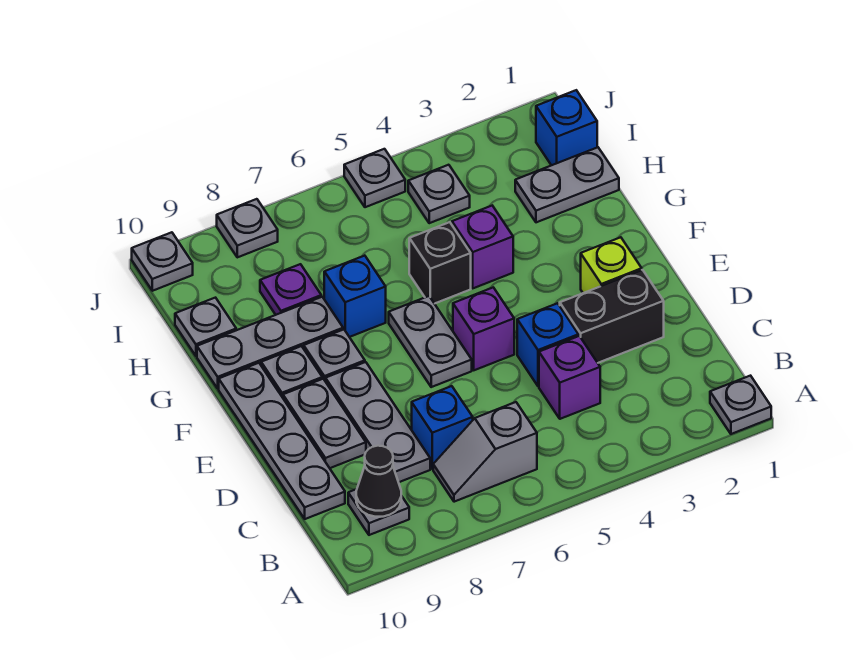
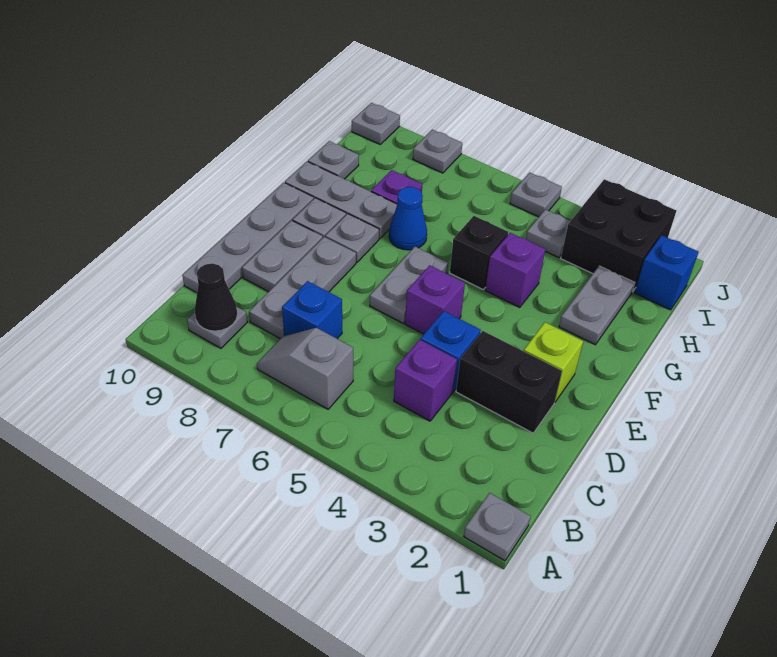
blue brick G7 level 1 -> blue cone G7 level 1
grey plate H1:H2 level 1 -> grey plate G2:H2 level 1
none -> black brick I2:J3 level 1

